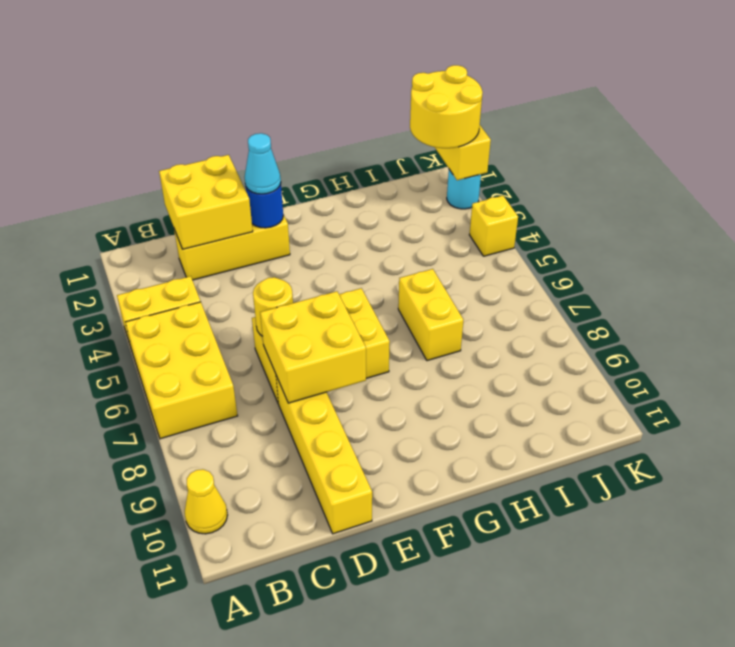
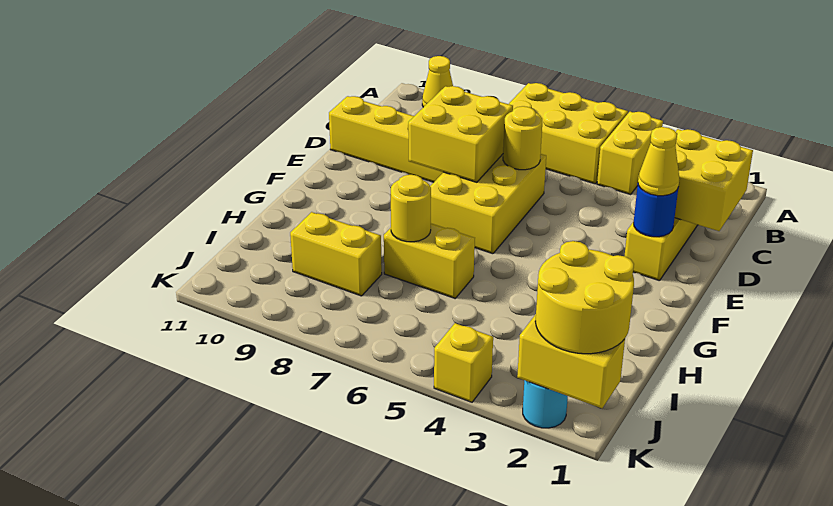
cyan cone E2 level 3 -> yellow cone E2 level 3
none -> yellow round brick H7 level 2
none -> yellow brick I8:I9 level 1

